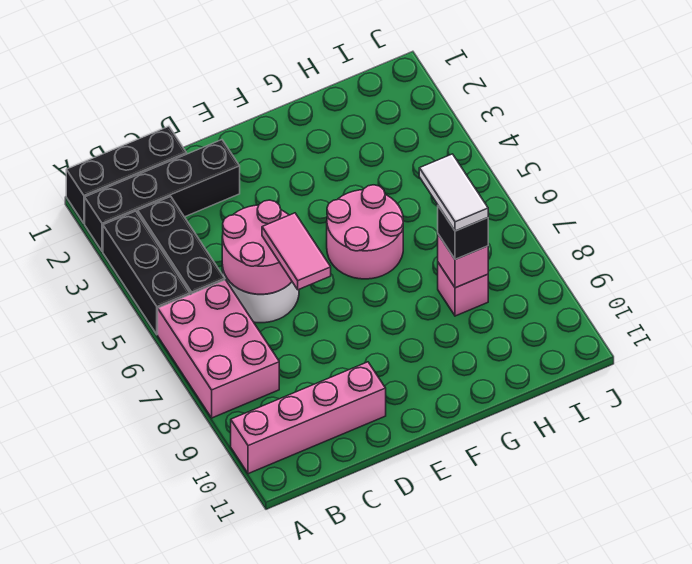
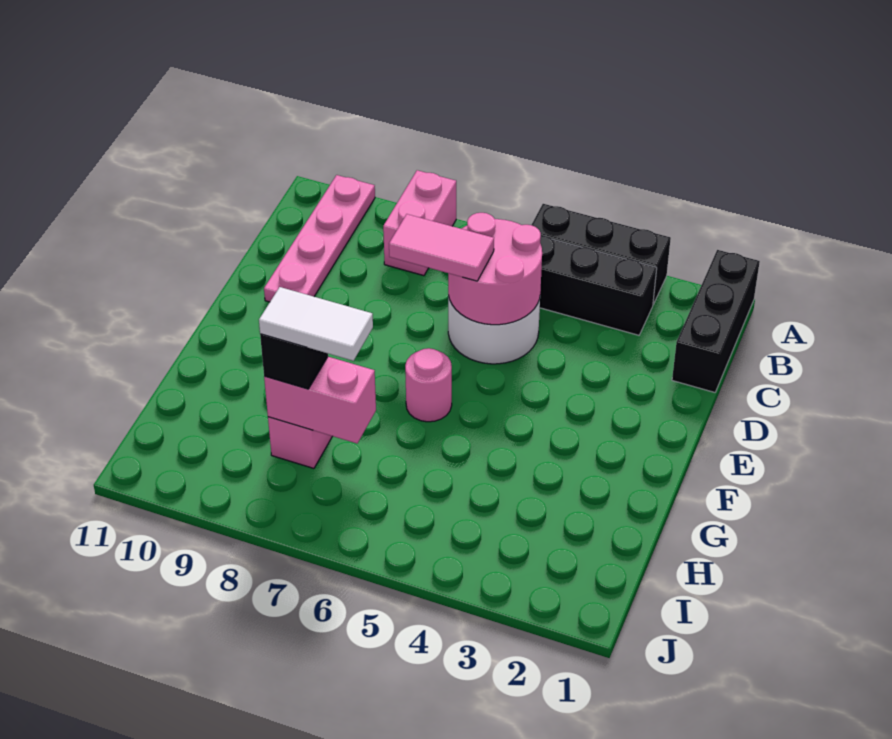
black brick A2:D2 level 1 -> none
pink brick A6:B8 level 1 -> pink brick A8:B8 level 1
pink brick A10:D10 level 1 -> pink plate A10:D10 level 1
pink round brick F5:G6 level 1 -> pink round brick F6 level 1
pink brick H8 level 2 -> pink brick H7:H8 level 2

